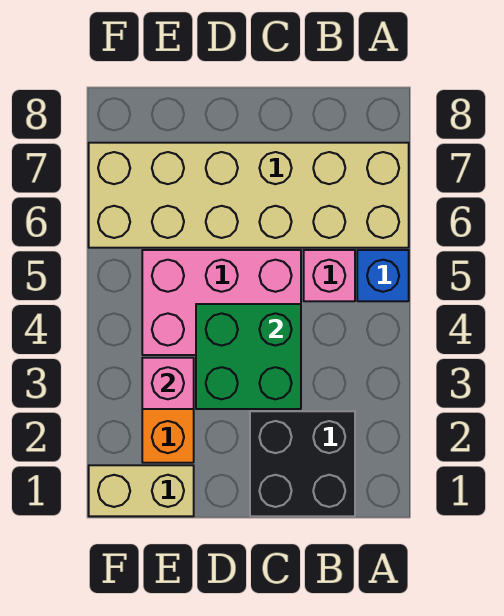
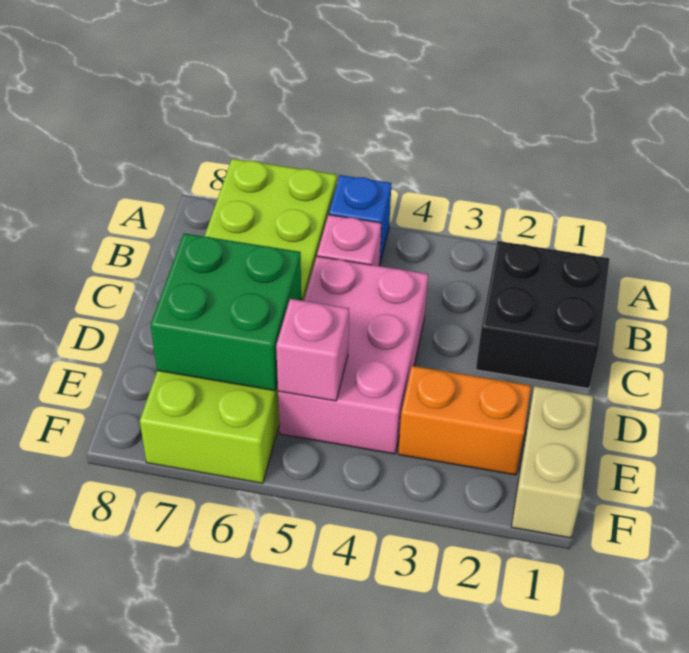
tan brick A6:F7 level 1 -> lime brick A6:F7 level 1
green brick C3:D4 level 2 -> green brick D6:E7 level 2
pink brick E3 level 2 -> pink brick E5 level 2

